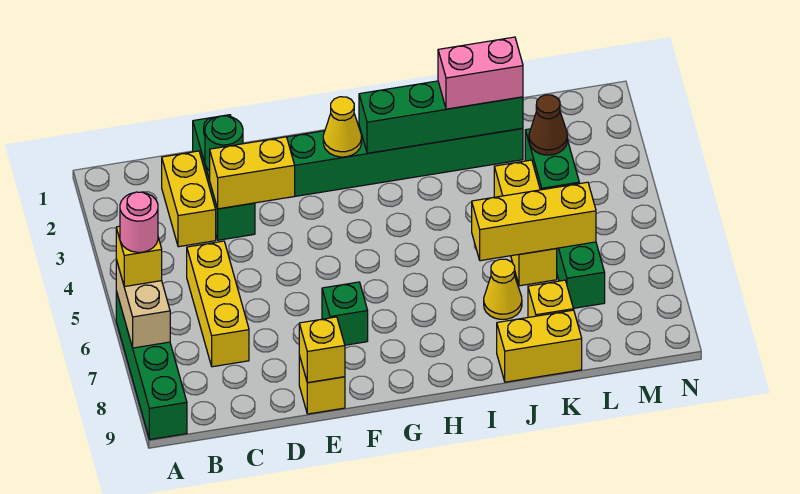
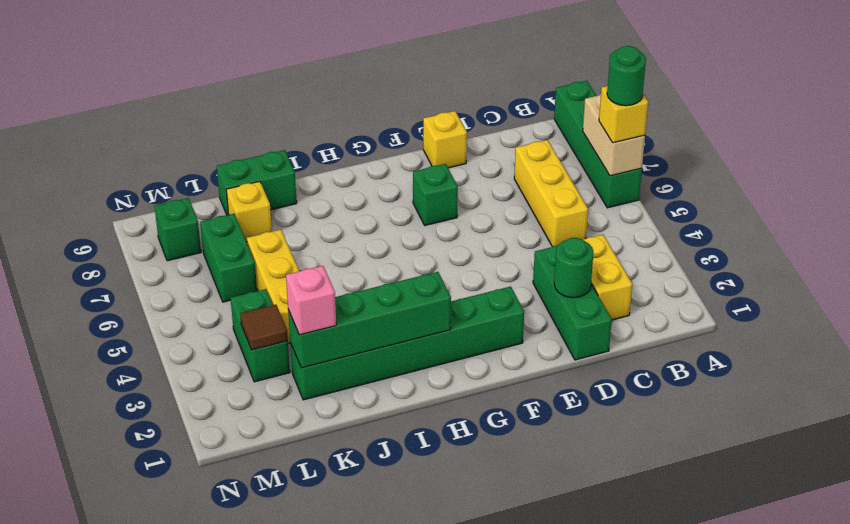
pink round brick A6 level 4 -> green round brick A6 level 4
yellow brick D3:E3 level 2 -> none
yellow brick E9 level 2 -> none
yellow cone G2 level 2 -> none
pink brick J2:K2 level 3 -> pink brick K2 level 3
yellow brick J6:L6 level 2 -> none
yellow cone J7 level 1 -> none
yellow brick J9:K9 level 1 -> green brick J9:K9 level 1
brown cone L3 level 2 -> brown tile L3 level 2
none -> green brick M8 level 1

